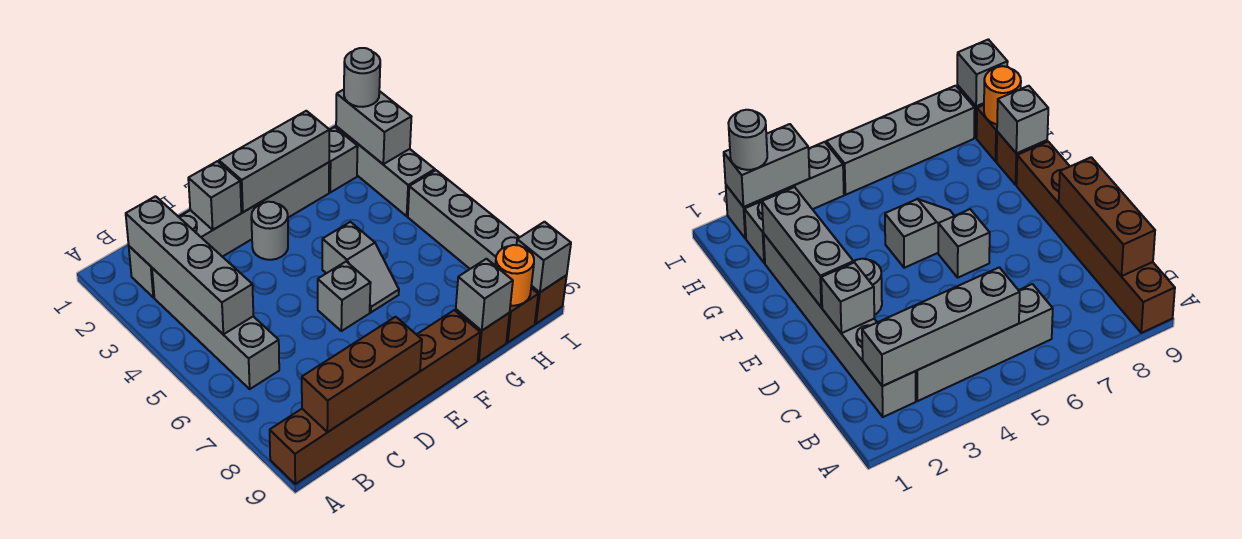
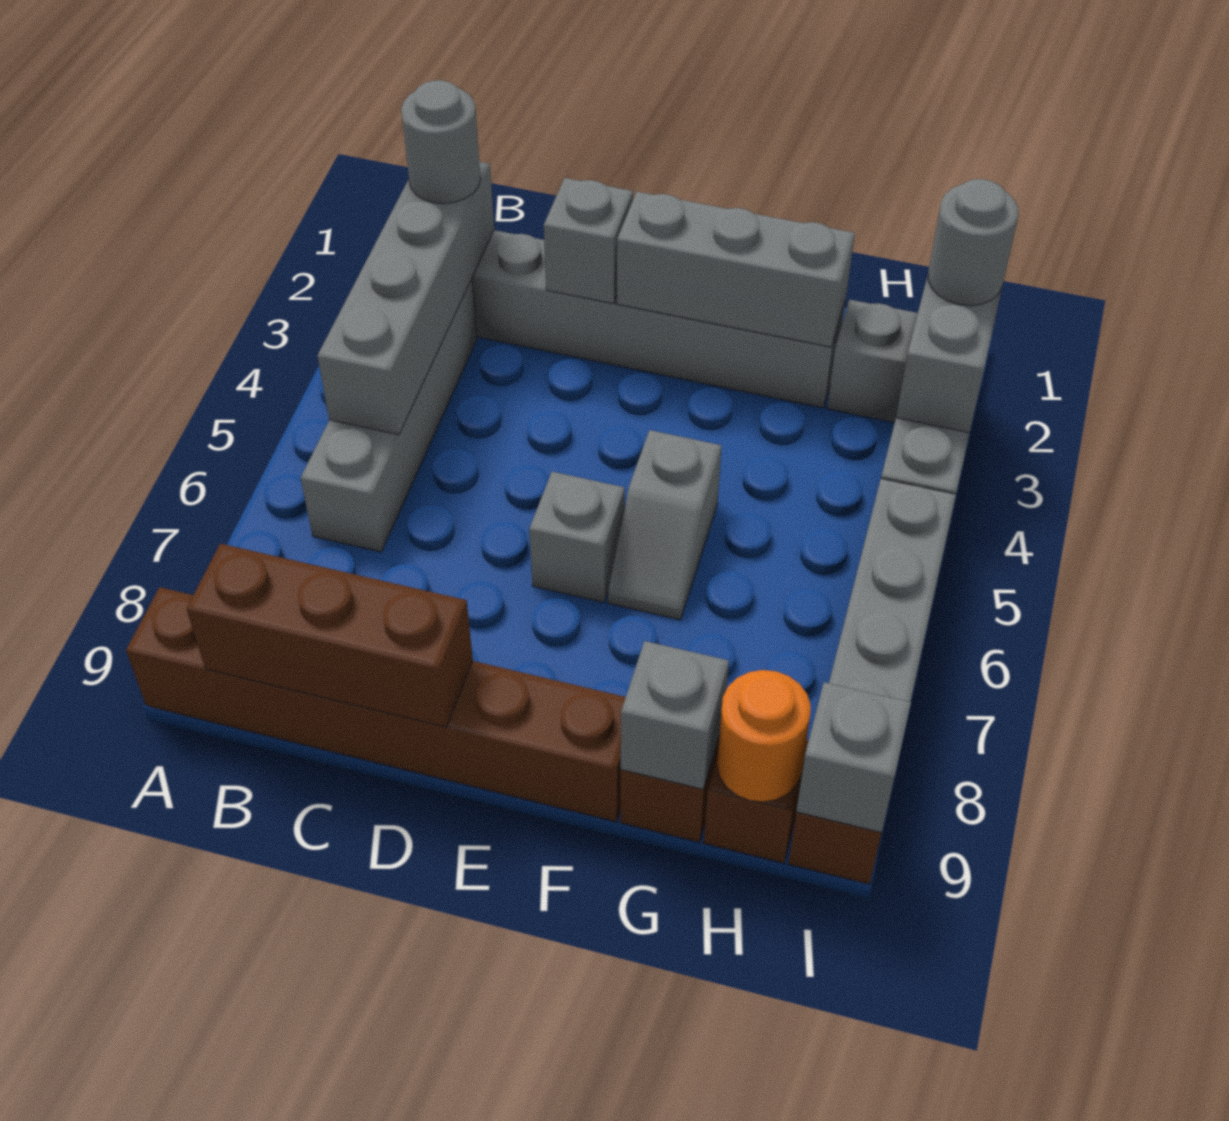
grey round brick E3 level 1 -> grey round brick B2 level 3

